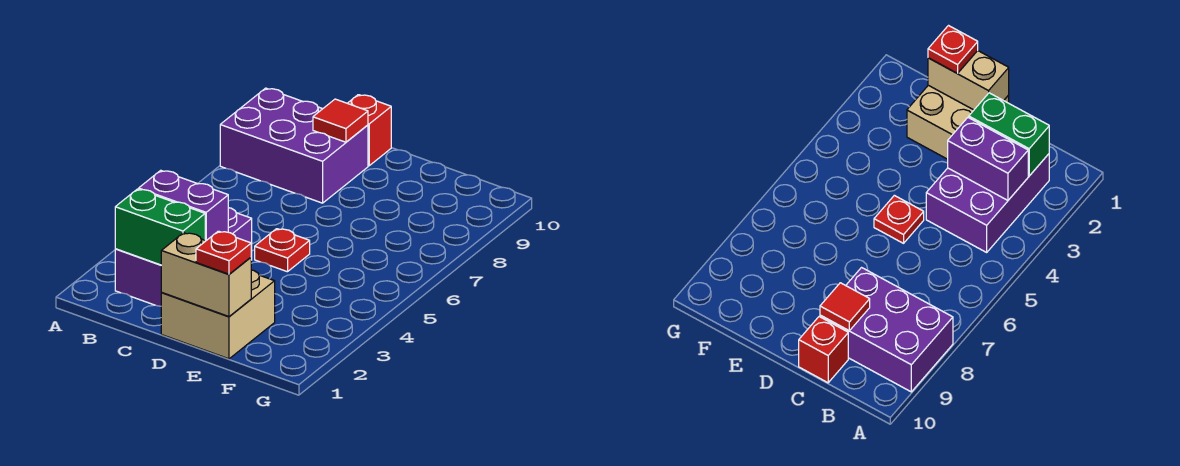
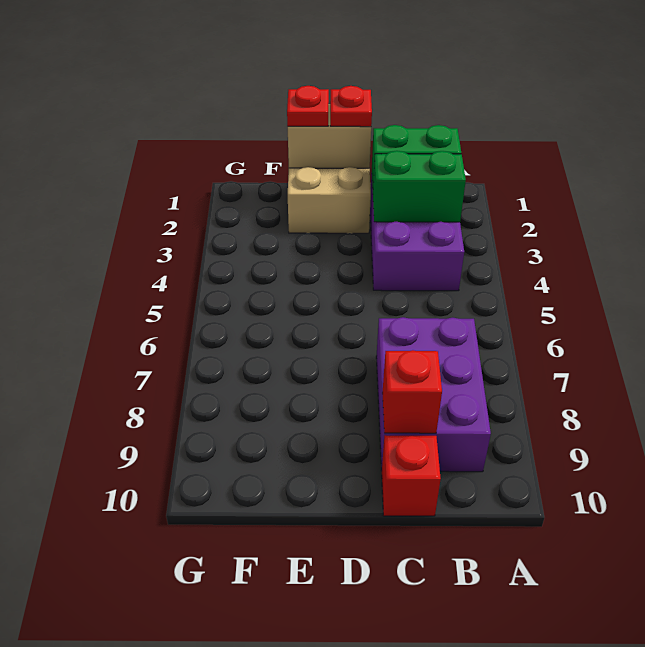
purple brick A8:C9 level 1 -> purple brick B7:C9 level 1
purple brick B3:C3 level 2 -> green brick B3:C3 level 2
red tile C9 level 2 -> red brick C9 level 2
red plate D5 level 1 -> red plate D1 level 3

